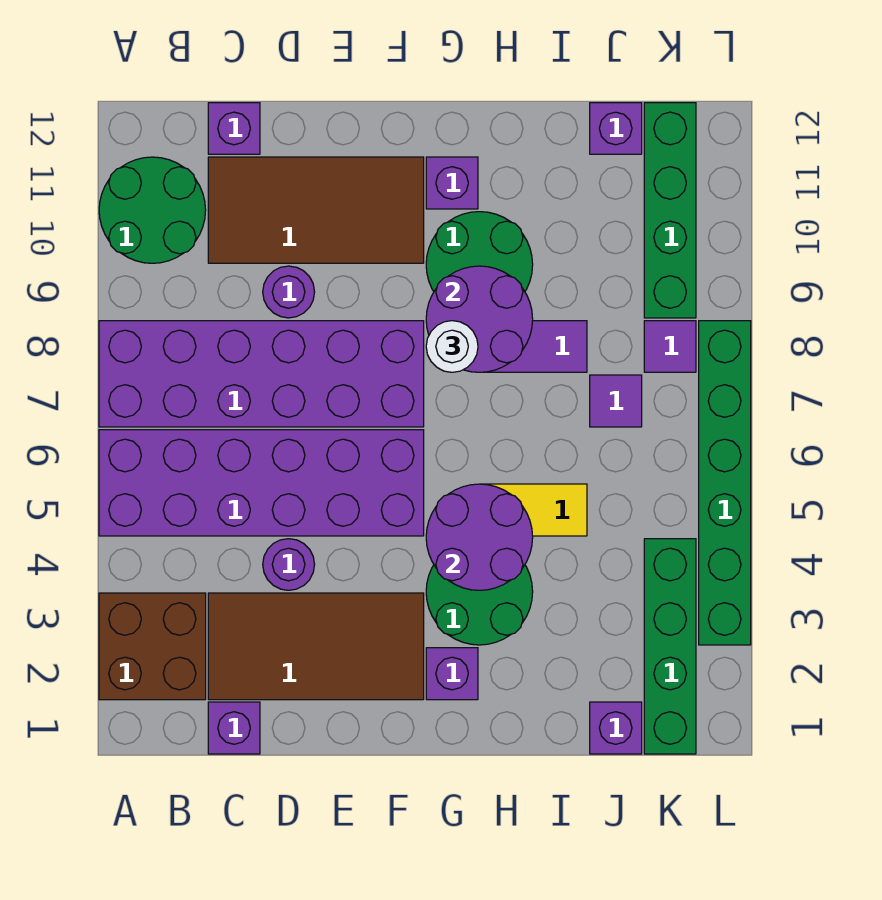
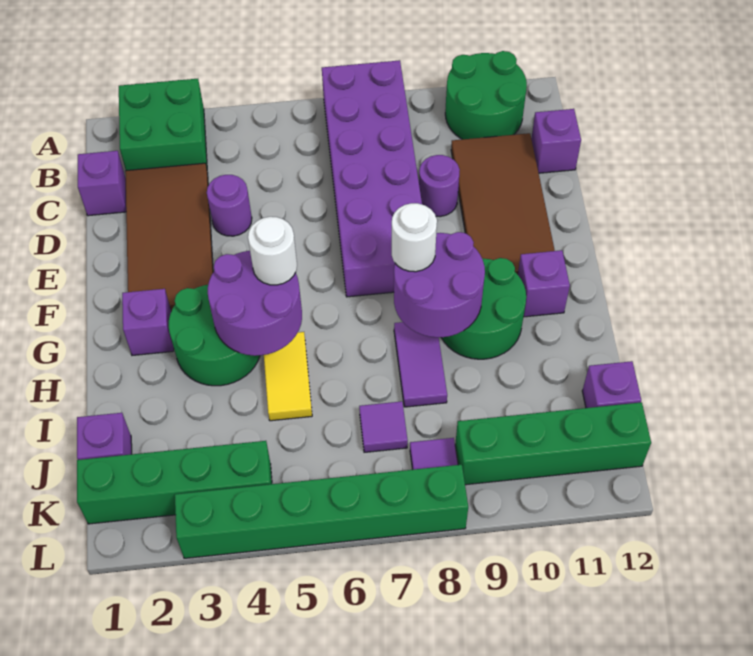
brown brick A2:B3 level 1 -> green brick A2:B3 level 1
purple brick A5:F6 level 1 -> none
none -> white round brick G5 level 3

